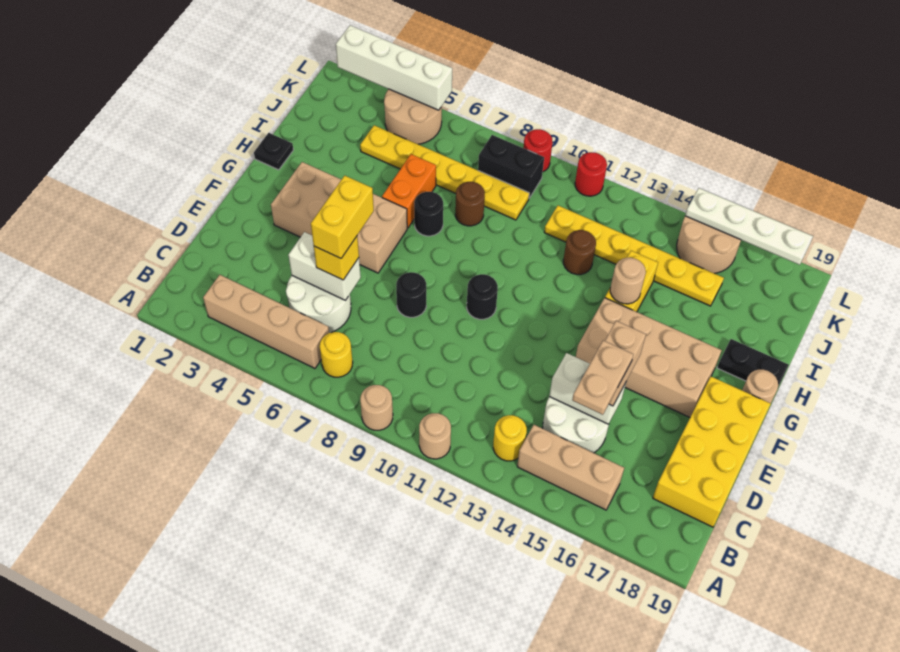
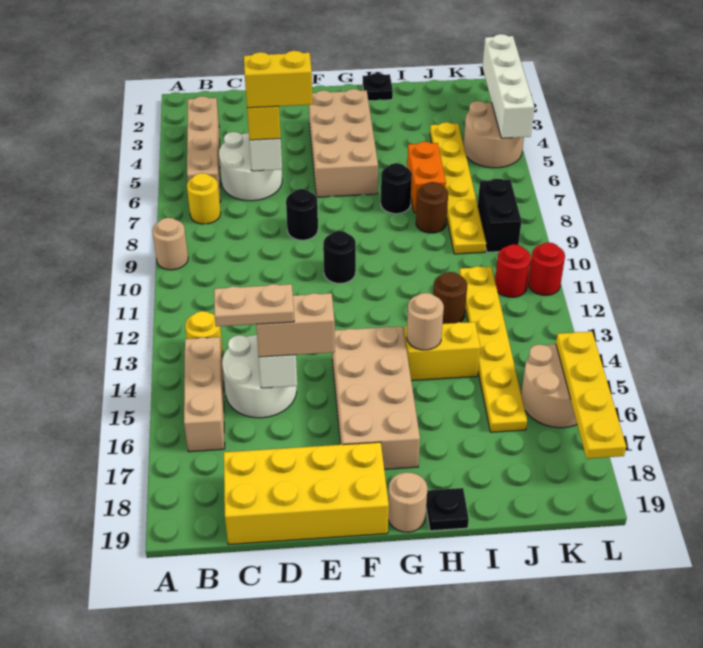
tan round brick A11 level 1 -> none
orange brick H6:I6 level 1 -> orange brick I6:I7 level 1
black plate H18:H19 level 1 -> black plate H19 level 1
red round brick L9 level 1 -> red round brick K11 level 1
white plate L15:L18 level 2 -> yellow plate L15:L18 level 2

